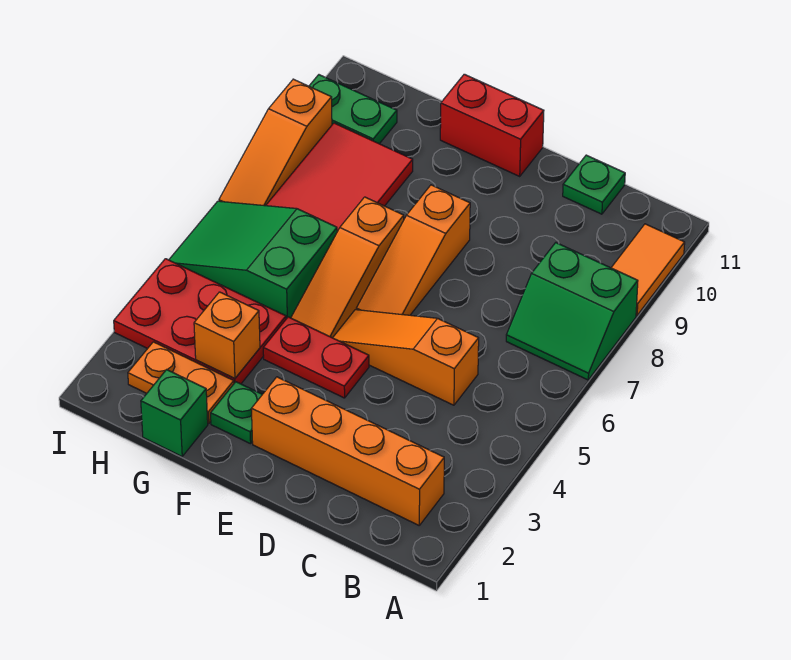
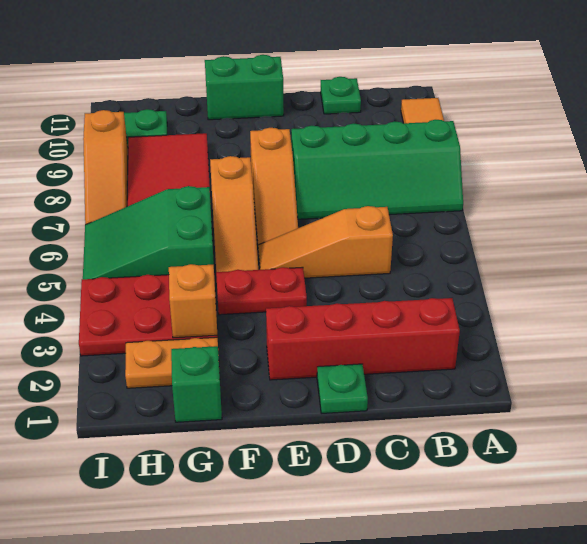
green slope A7:B8 level 1 top 8 -> green slope A7:D8 level 1 top 8
orange brick B2:E2 level 1 -> red brick B2:E2 level 1
red brick E11:F11 level 1 -> green brick E11:F11 level 1
green plate F2 level 1 -> green plate D1 level 1

